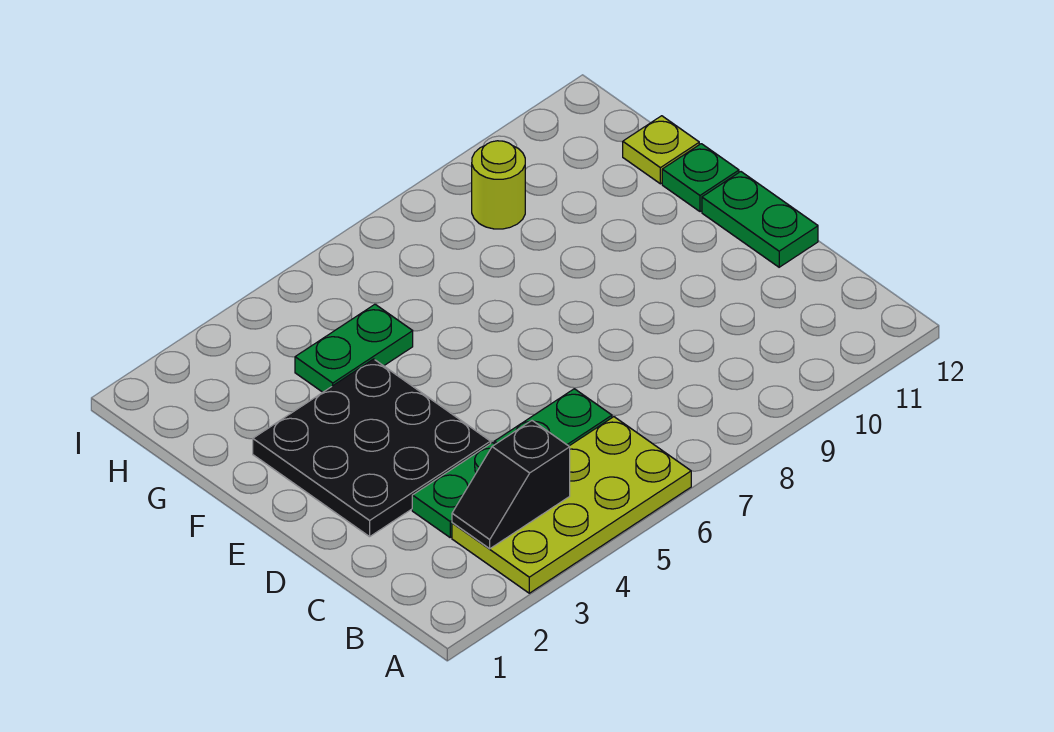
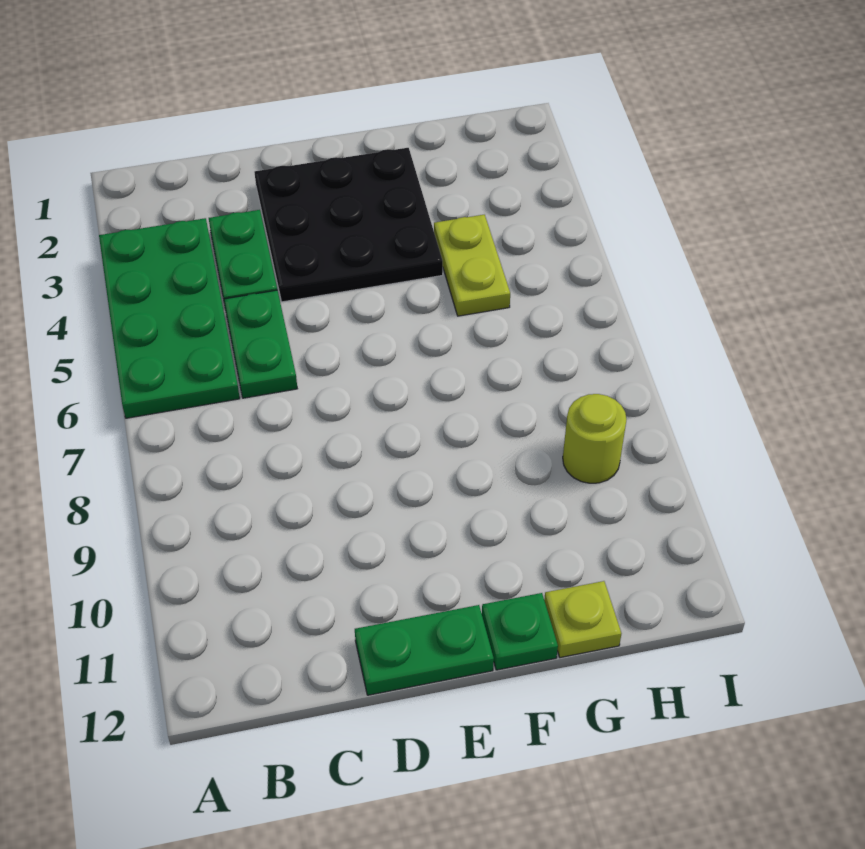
lime plate A3:B6 level 1 -> green plate A3:B6 level 1
black slope B3:B4 level 2 top 4 -> none
green plate G4:G5 level 1 -> lime plate G4:G5 level 1

